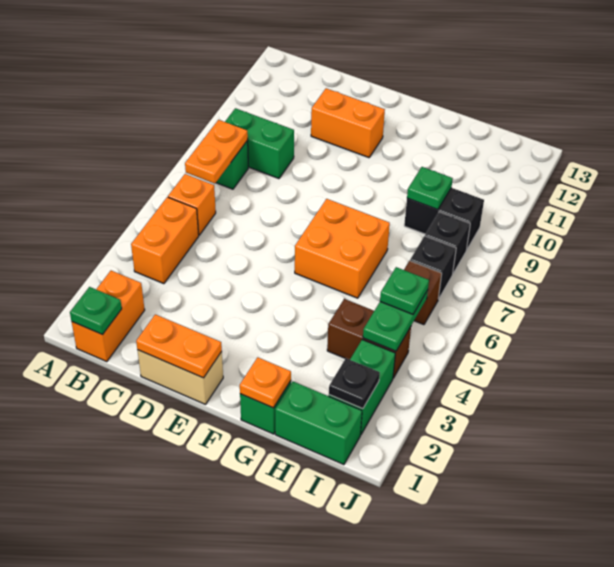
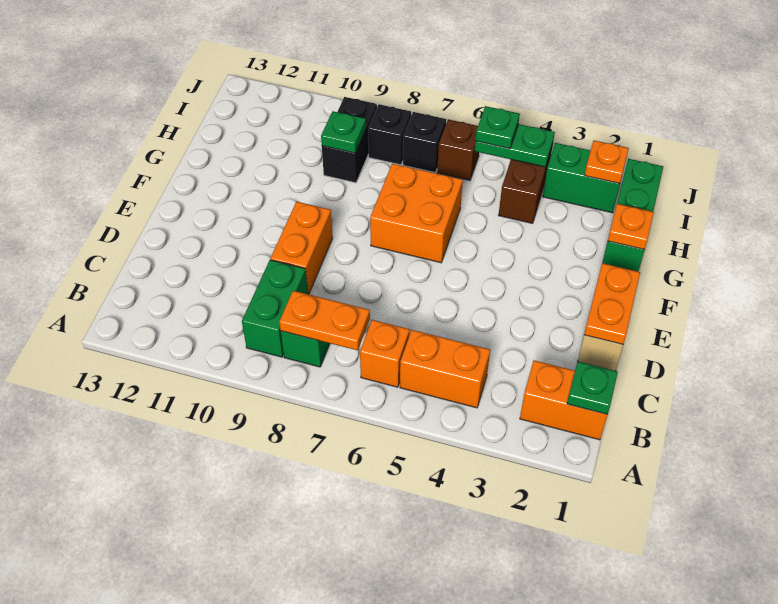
orange brick D11:E11 level 1 -> orange brick D9:E9 level 1
black plate I2 level 2 -> orange plate I2 level 2

